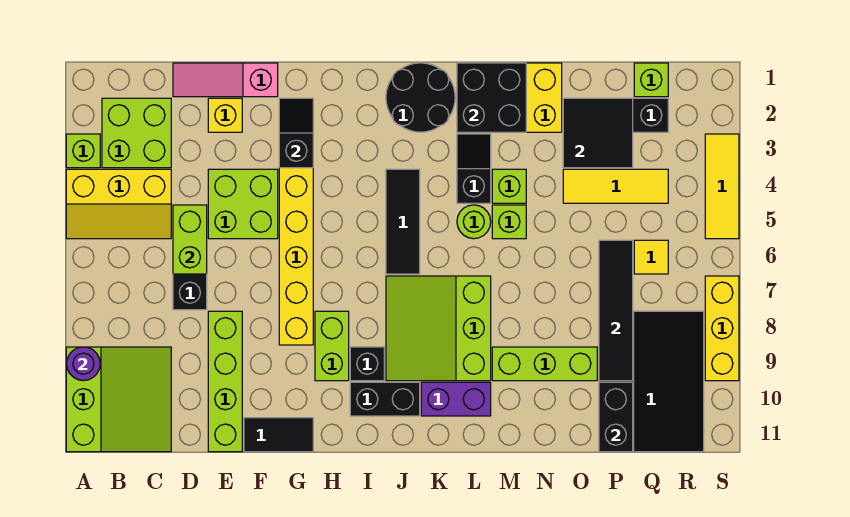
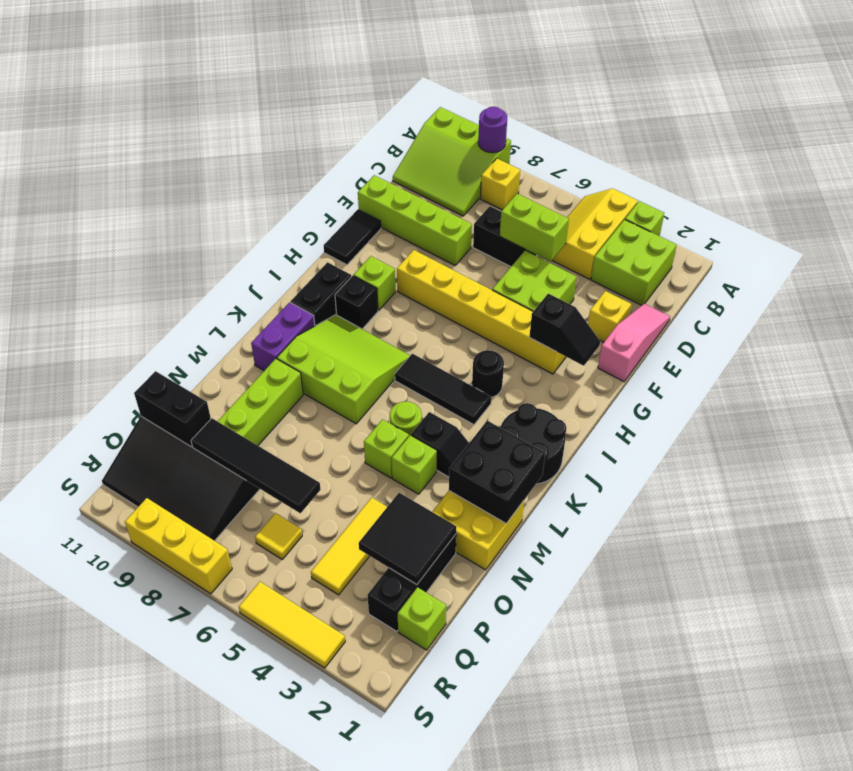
none -> yellow brick B8 level 1
lime brick H8:H9 level 1 -> lime brick H9 level 1
none -> black round brick I4 level 1

